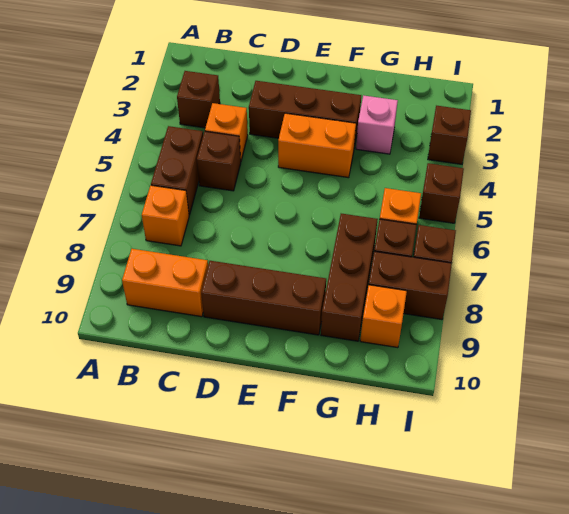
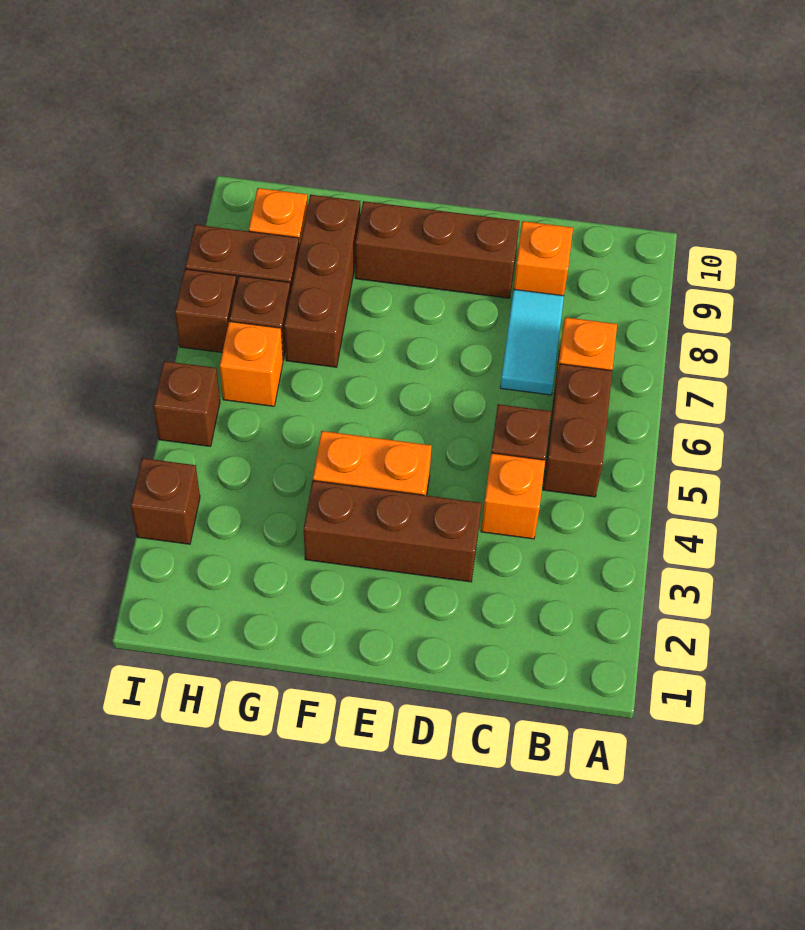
brown brick B3 level 1 -> none
orange brick B9:C9 level 1 -> orange brick C9 level 1
none -> cyan tile C7:C8 level 1
pink brick G3 level 1 -> none

